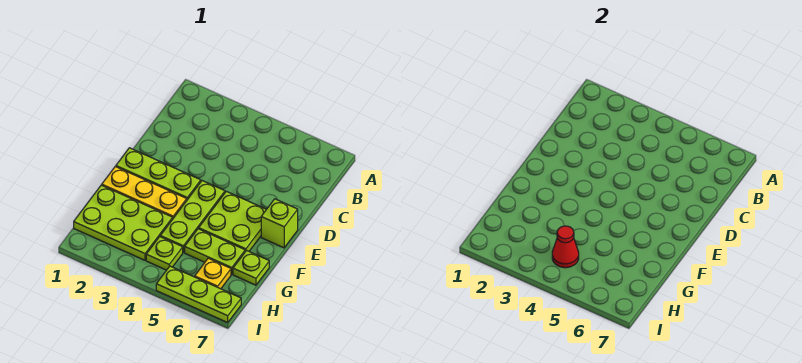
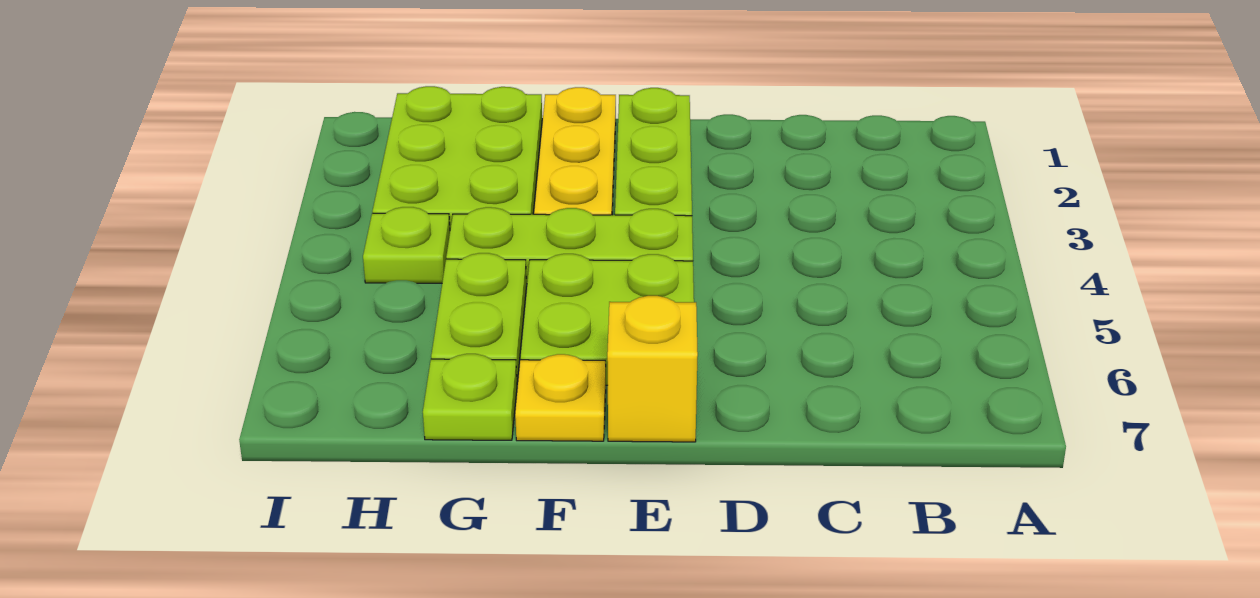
lime brick E7 level 1 -> yellow brick E7 level 1
red cone H4 level 2 -> none
yellow plate H6 level 1 -> yellow plate F7 level 1
lime plate I5:I7 level 1 -> none

